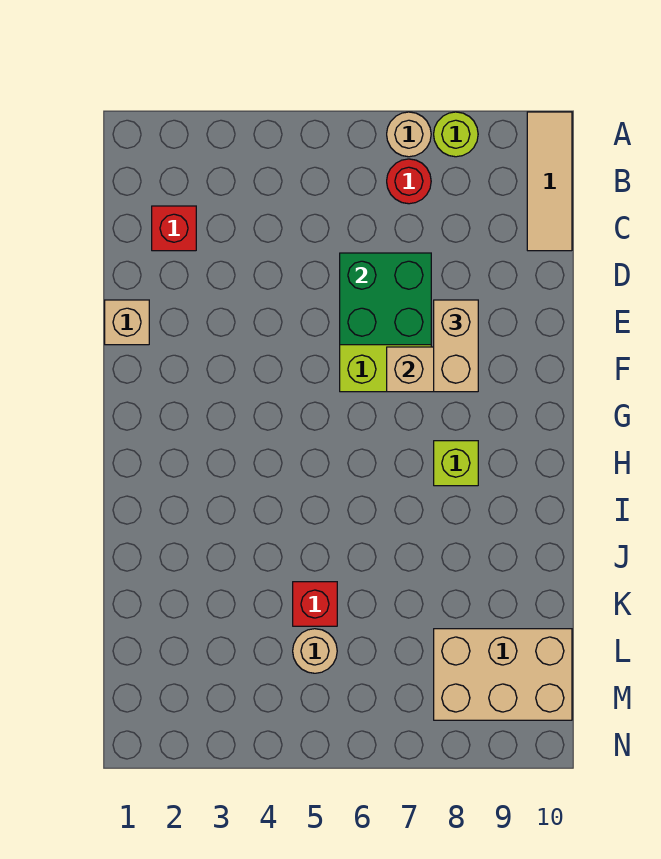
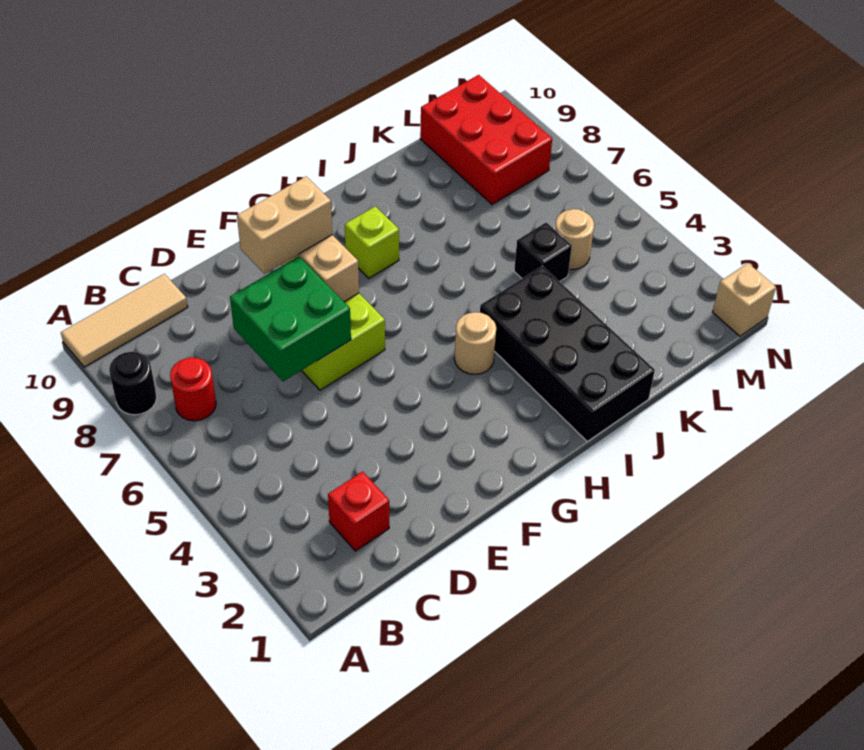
tan round brick A7 level 1 -> tan round brick H4 level 1
lime round brick A8 level 1 -> black round brick A8 level 1
tan brick E1 level 1 -> tan brick N1 level 1
none -> black brick I1:J4 level 1
red brick K5 level 1 -> black brick K5 level 1
tan brick L8:M10 level 1 -> red brick L8:M10 level 1

